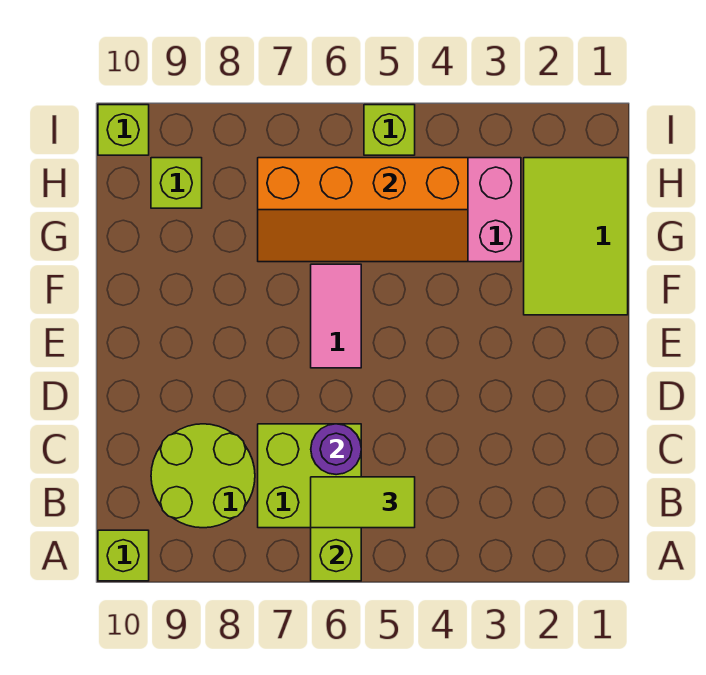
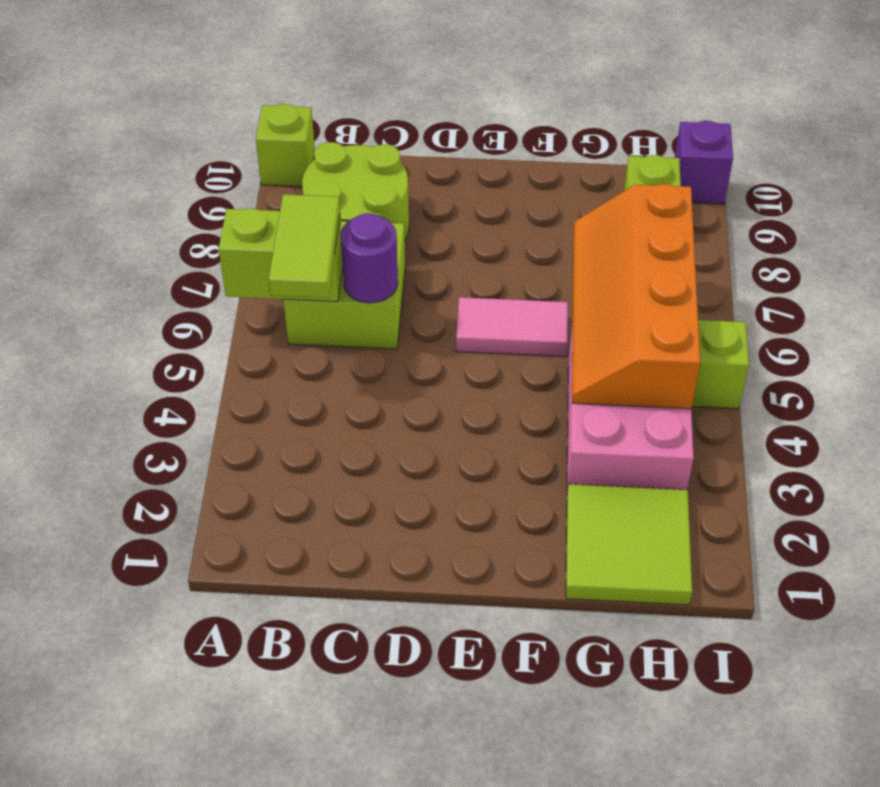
lime tile F1:H2 level 1 -> lime tile G1:H2 level 1
lime brick I10 level 1 -> purple brick I10 level 1

